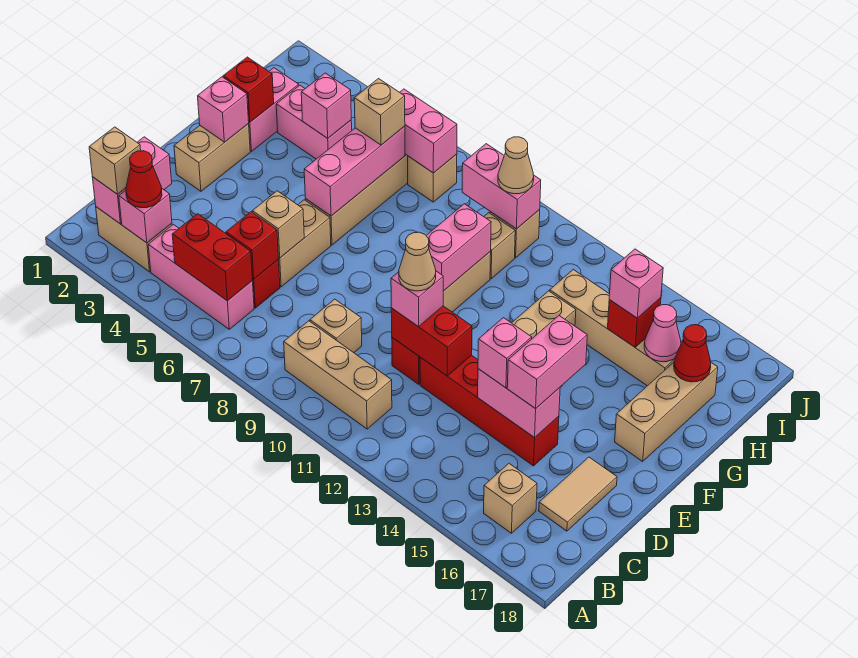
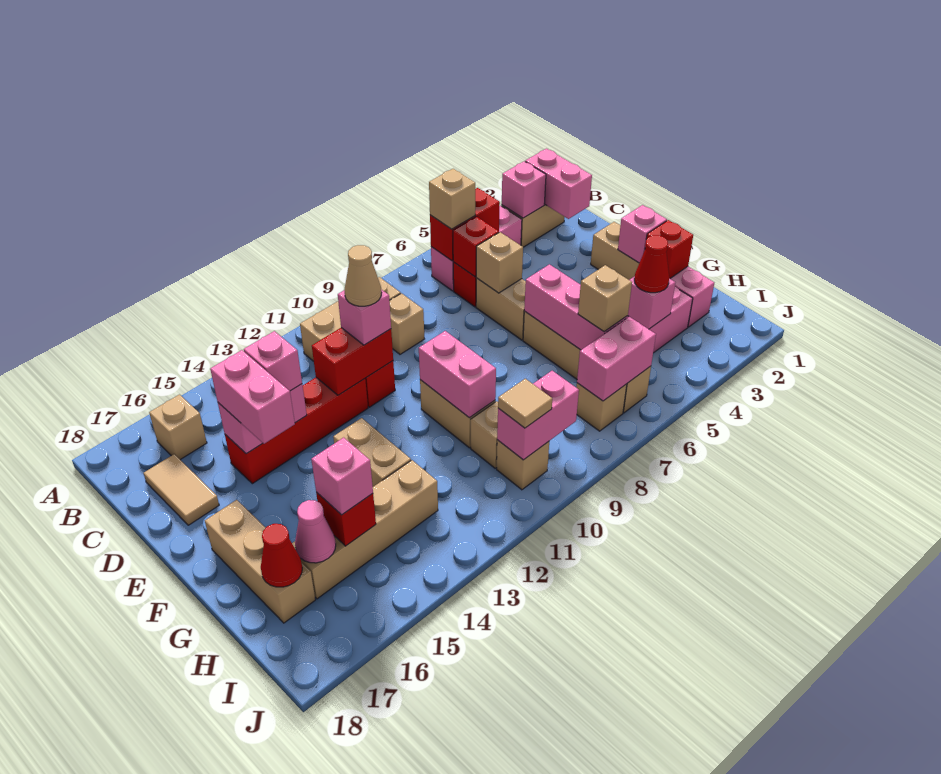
tan brick B2 level 3 -> tan brick B6 level 3
red cone B3 level 3 -> red cone H4 level 3
tan cone I10 level 3 -> tan tile I10 level 3

